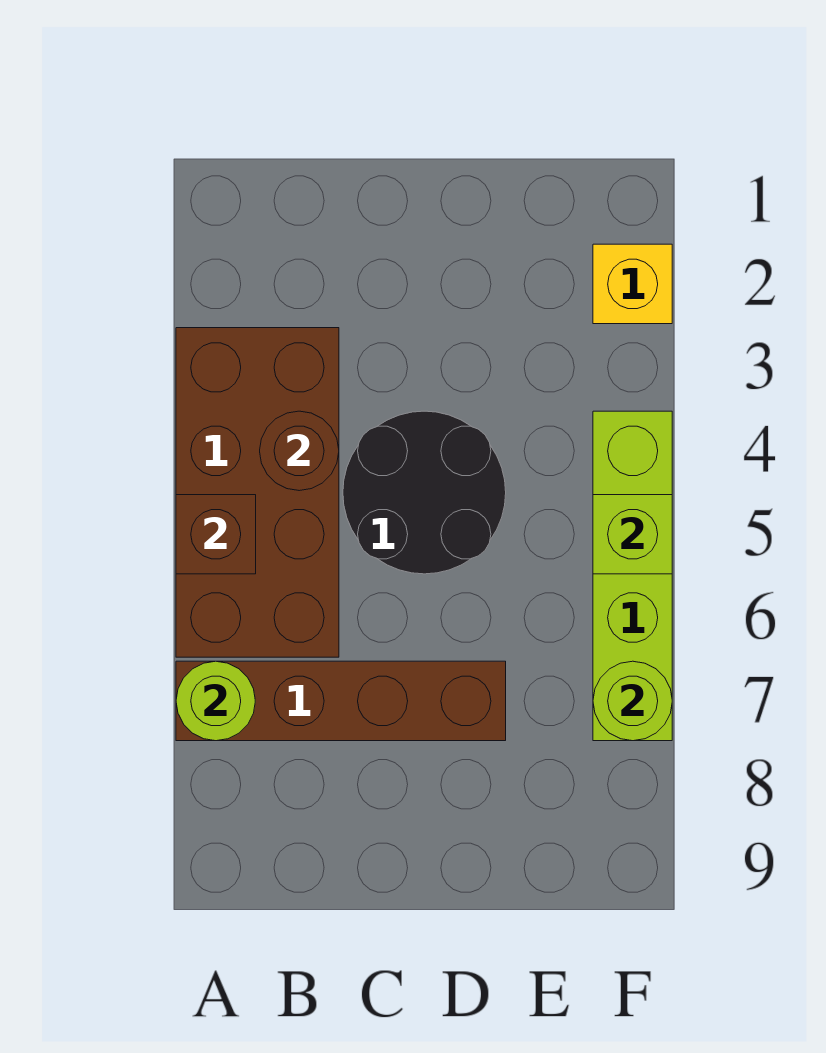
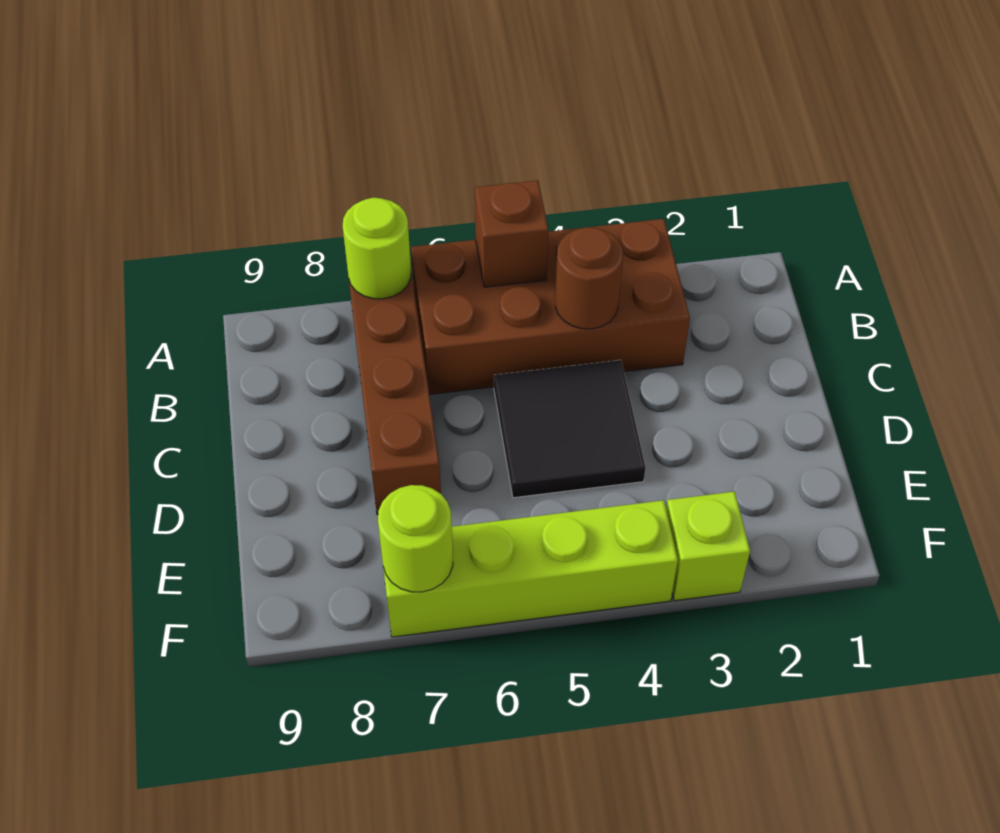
black round brick C4:D5 level 1 -> black tile C4:D5 level 1
yellow brick F2 level 1 -> none
lime brick F5 level 2 -> lime brick F3 level 1

